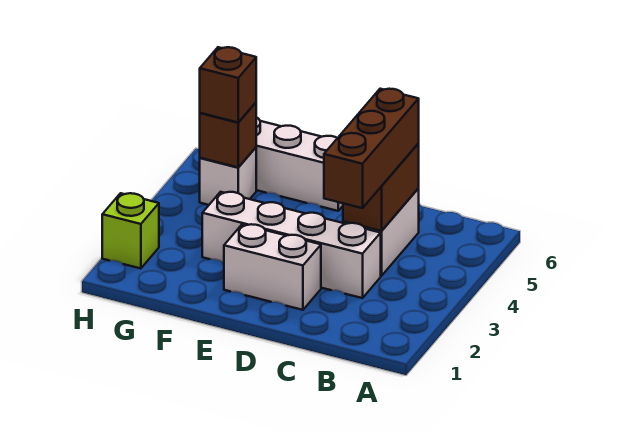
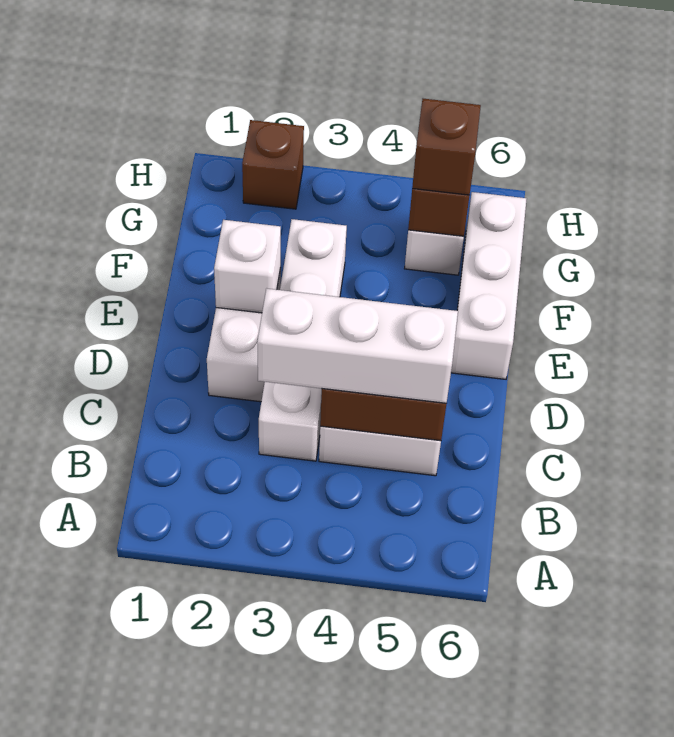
brown brick C3:C5 level 3 -> white brick C3:C5 level 3
none -> white brick E2 level 2
lime brick H2 level 1 -> brown brick H2 level 1

